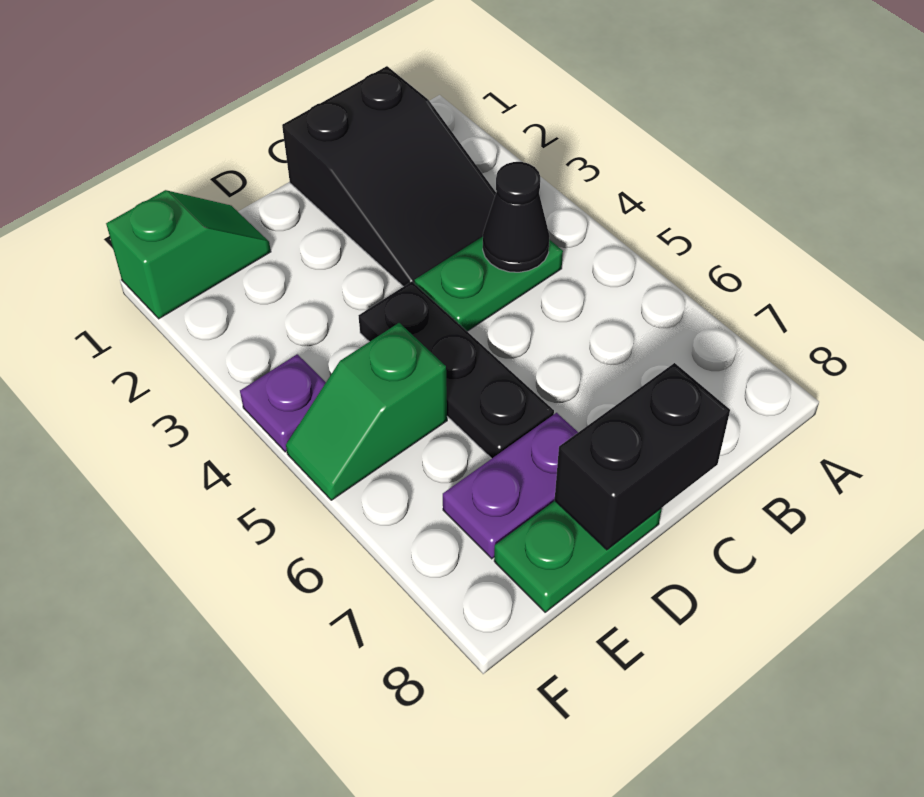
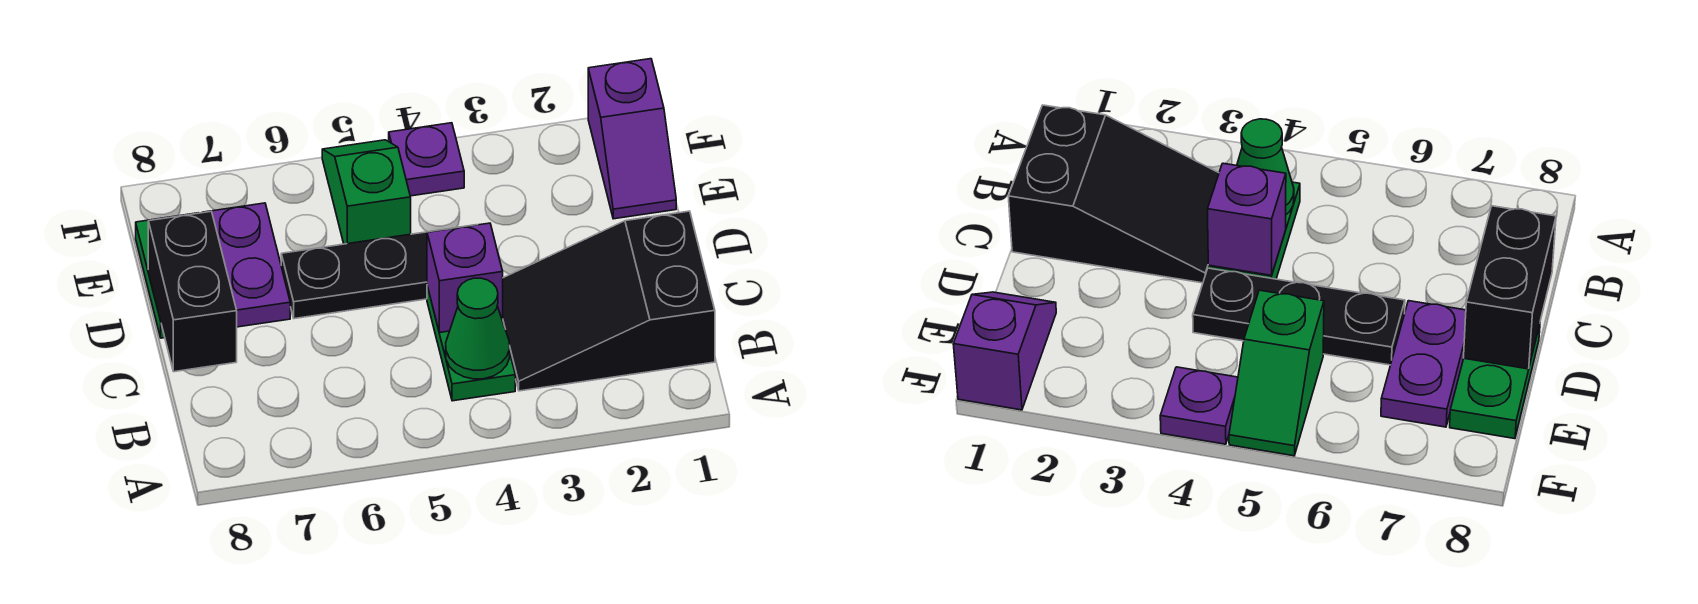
black cone B4 level 2 -> green cone B4 level 2
none -> purple brick C4 level 2
green slope E1:F1 level 1 top F -> purple slope E1:F1 level 1 top F

